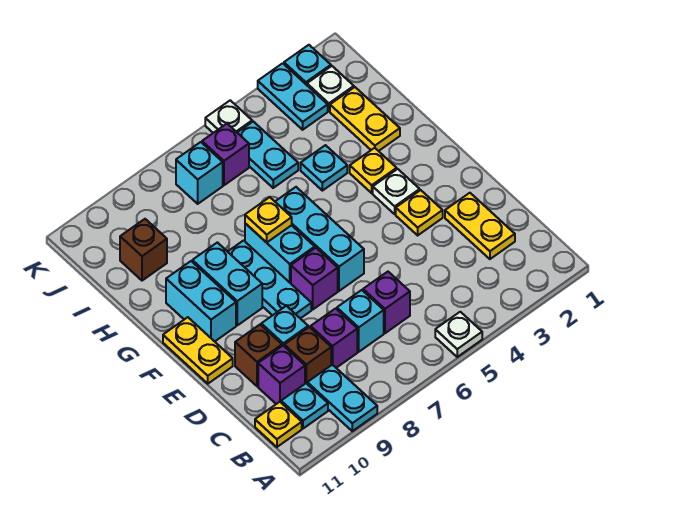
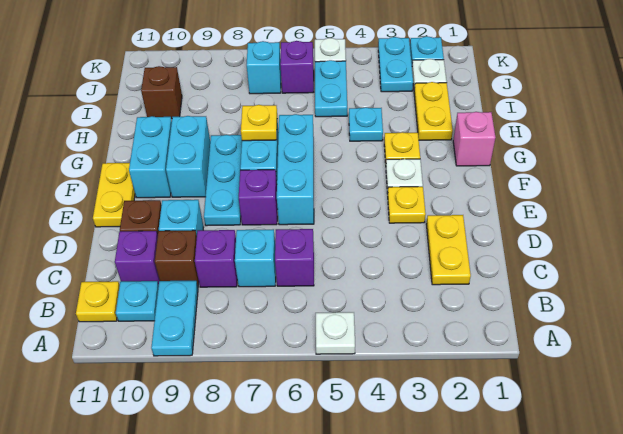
none -> pink brick G1 level 1

